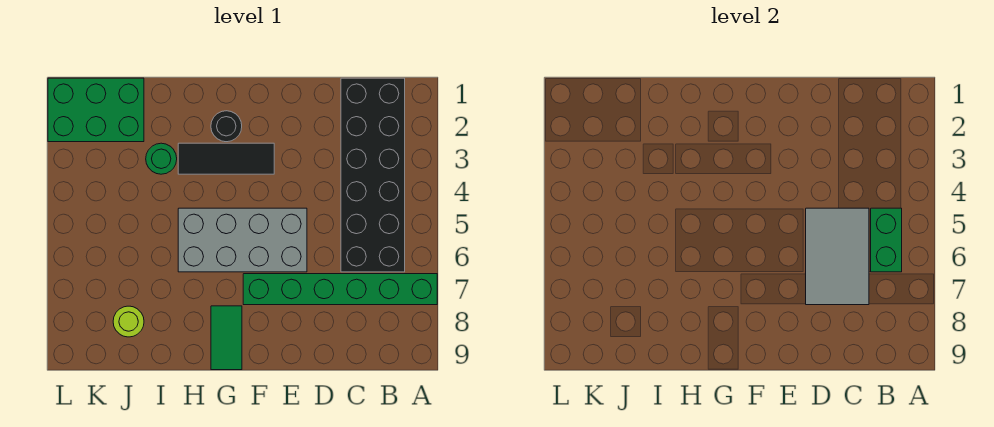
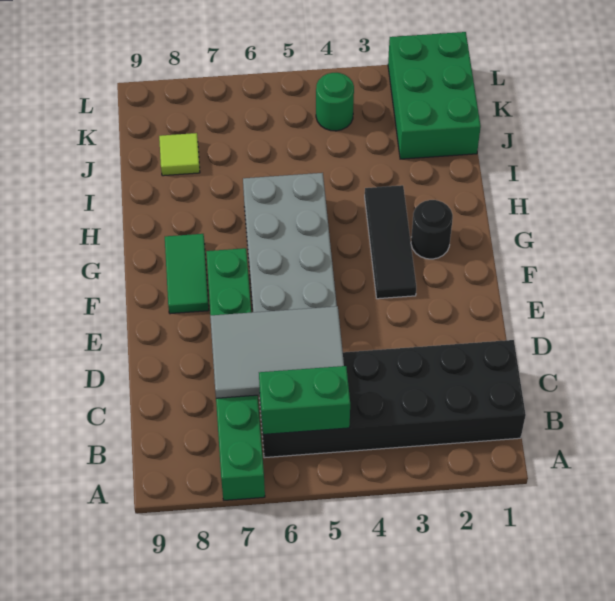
green tile G8:G9 level 1 -> green tile F8:G8 level 1
green round brick I3 level 1 -> green round brick K4 level 1
lime round brick J8 level 1 -> lime tile J8 level 1

